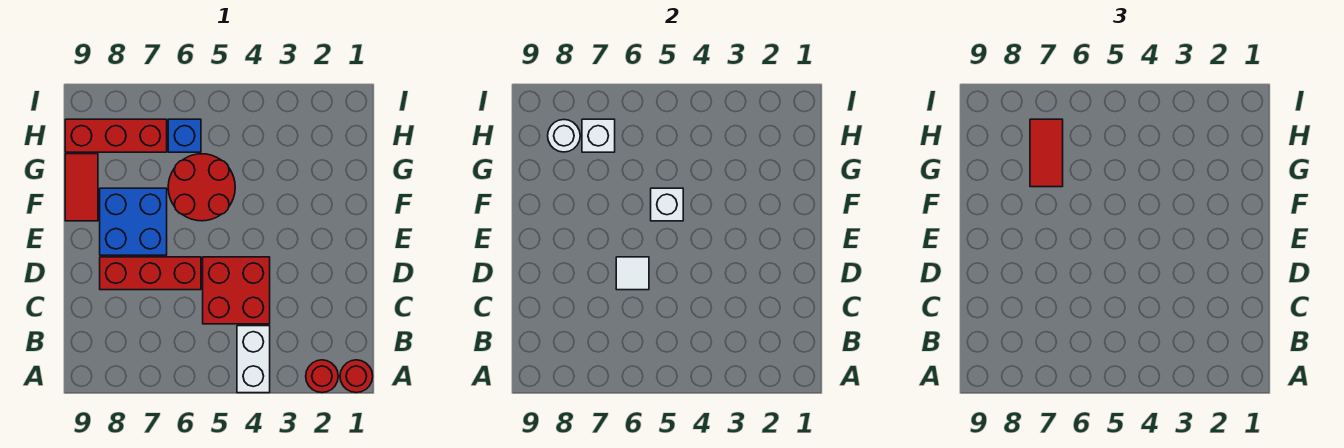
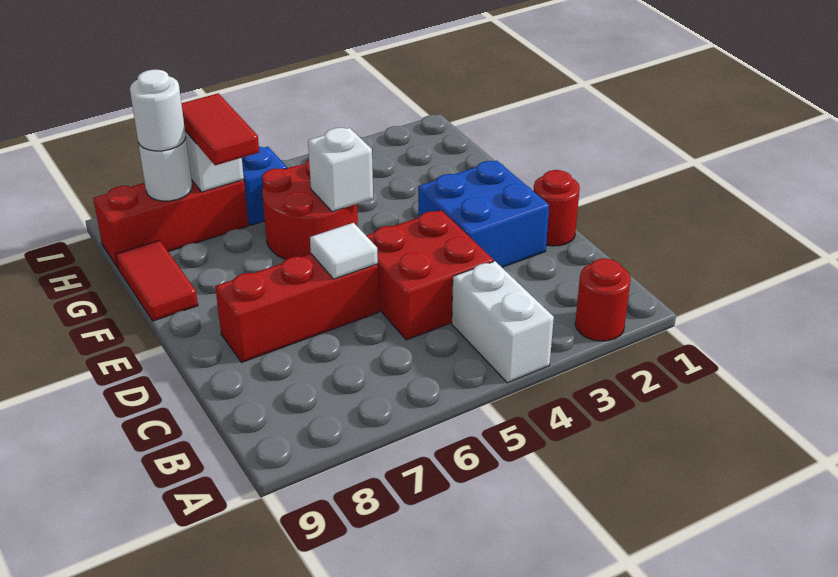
red round brick A1 level 1 -> red round brick D1 level 1
blue brick E7:F8 level 1 -> blue brick D2:E3 level 1
none -> white round brick H8 level 3

